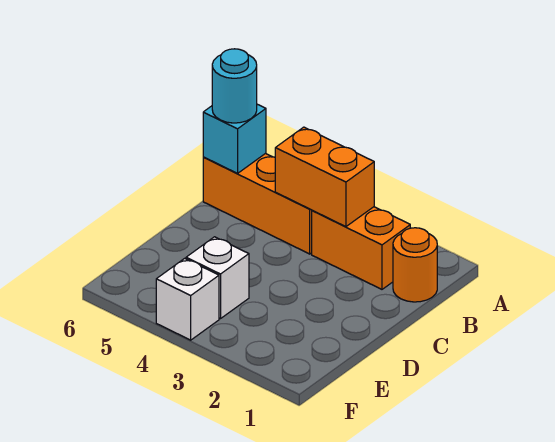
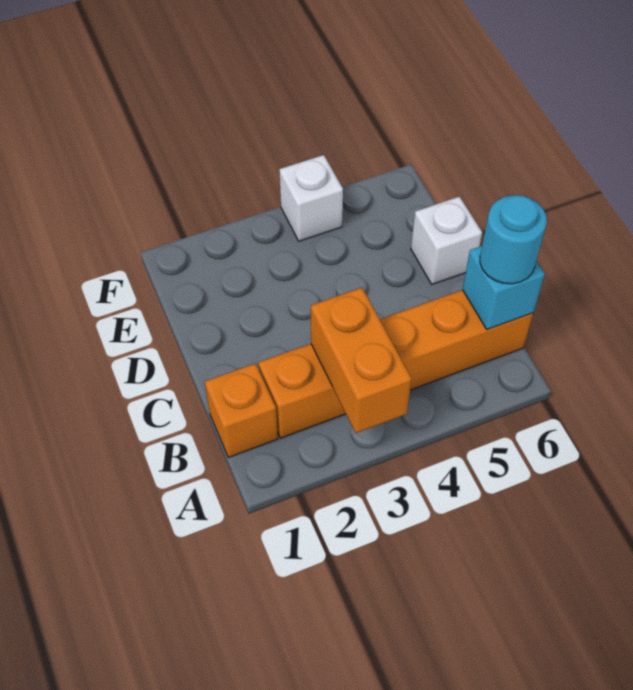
orange round brick B1 level 1 -> orange brick B1 level 1
orange brick B3:B4 level 2 -> orange brick A3:B3 level 2
white brick E4 level 1 -> white brick D6 level 1

